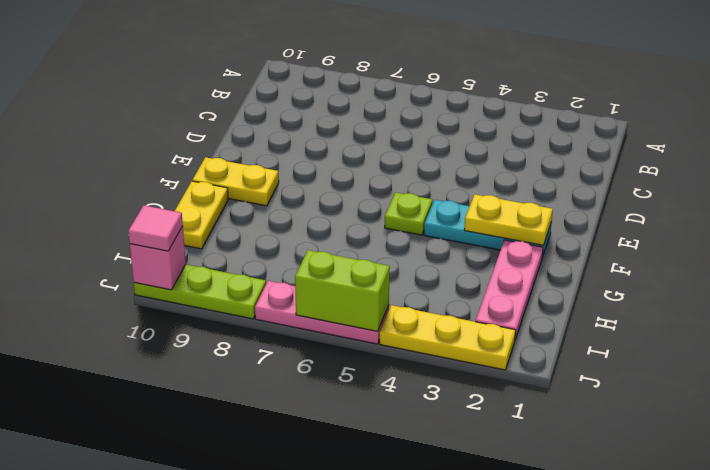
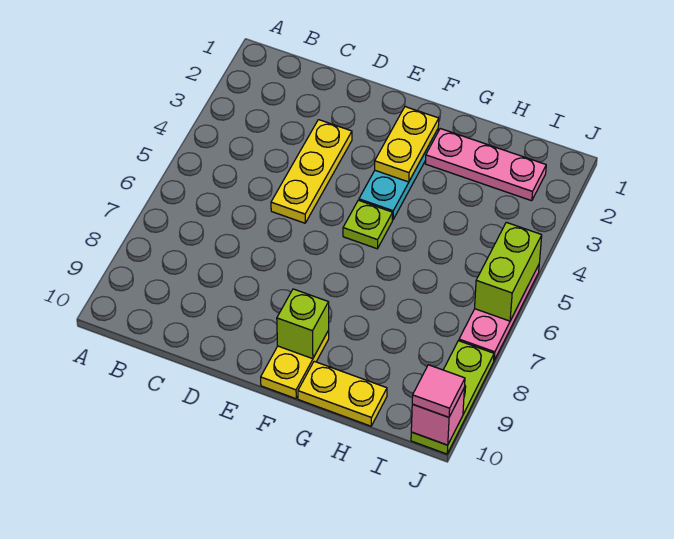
none -> lime brick F9 level 2
yellow plate J2:J4 level 1 -> yellow plate D3:D5 level 1

